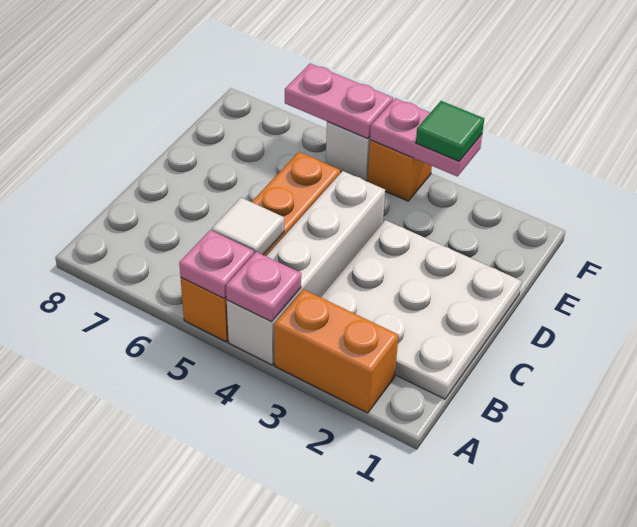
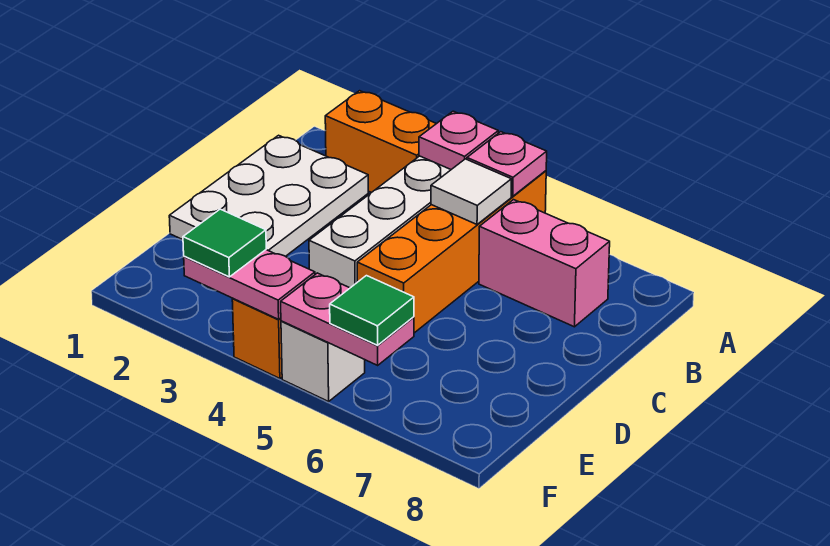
white plate B1:D3 level 1 -> white plate B1:D2 level 1
none -> pink brick B6:B7 level 1
none -> green tile F6 level 3

